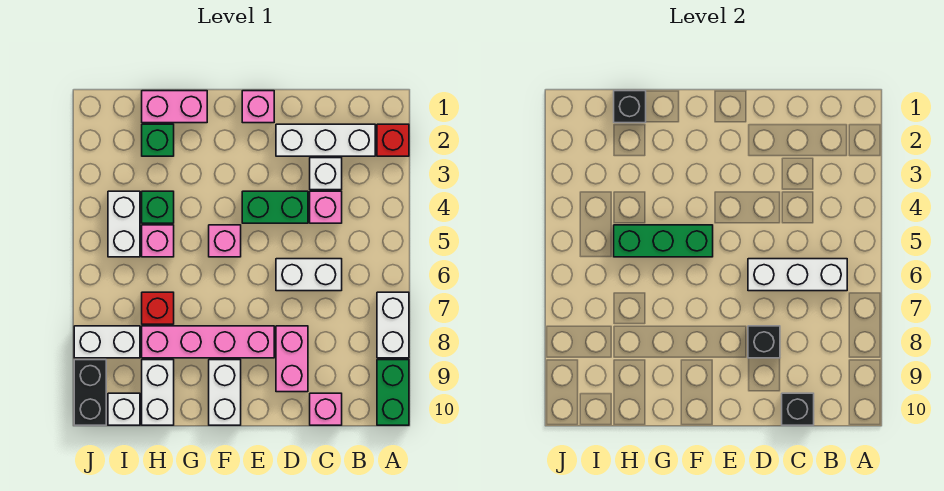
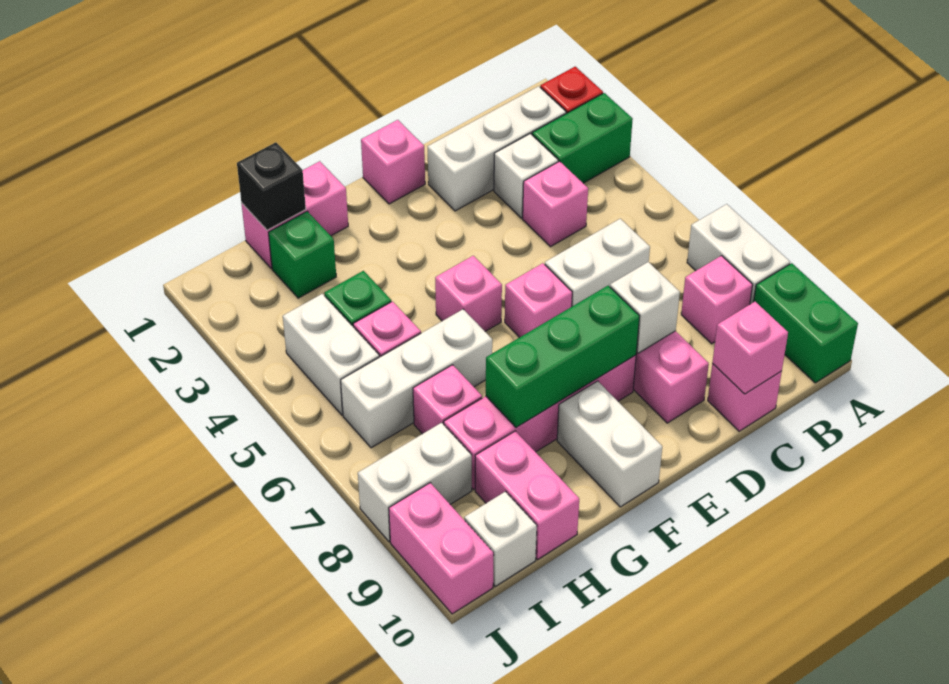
white brick B6:D6 level 2 -> white brick G6:I6 level 1
none -> pink brick B8 level 1
black brick C10 level 2 -> pink brick C10 level 2
green brick D4:E4 level 1 -> green brick A3:B3 level 1
black brick D8 level 2 -> white brick D8 level 2
none -> pink brick E6 level 1
green brick F5:H5 level 2 -> green brick E8:G8 level 2
red brick H7 level 1 -> pink brick H7 level 1
white brick H9:H10 level 1 -> pink brick H9:H10 level 1
black brick J9:J10 level 1 -> pink brick J9:J10 level 1

